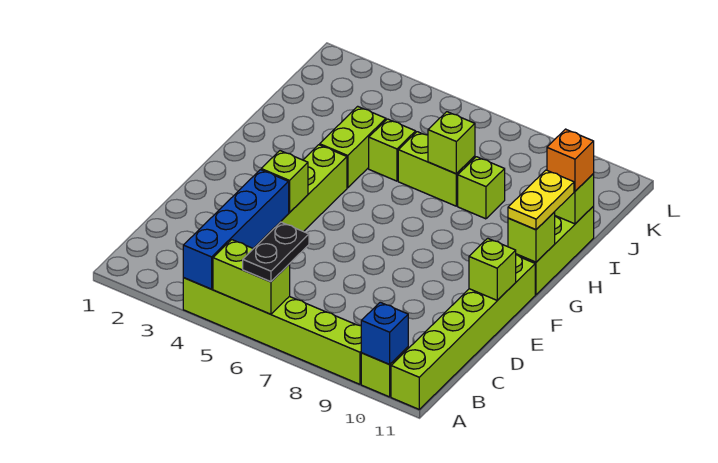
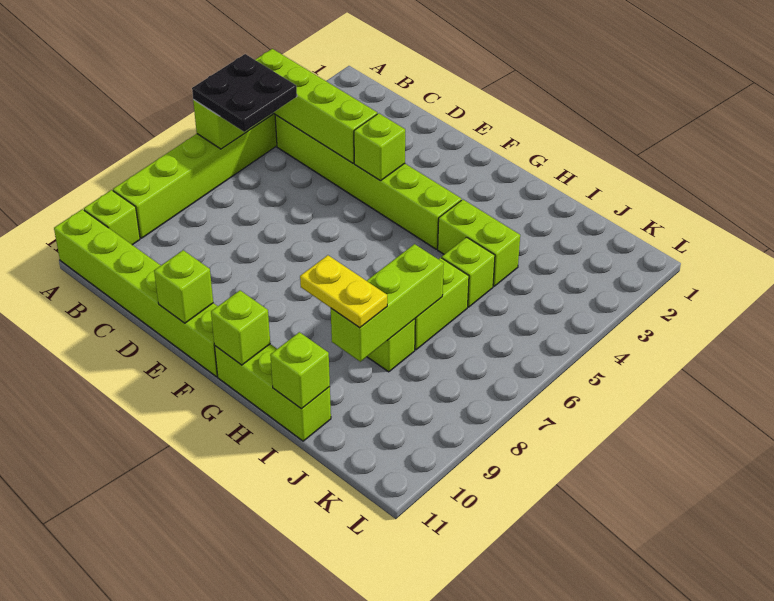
blue brick A4:D4 level 2 -> lime brick A4:D4 level 2
black plate A6:B6 level 3 -> black plate A5:B6 level 3
blue brick A10 level 2 -> none
yellow plate G11:H11 level 3 -> yellow plate H9:I9 level 3
lime brick I7 level 2 -> lime brick I7:I9 level 2
orange brick I11 level 3 -> none

